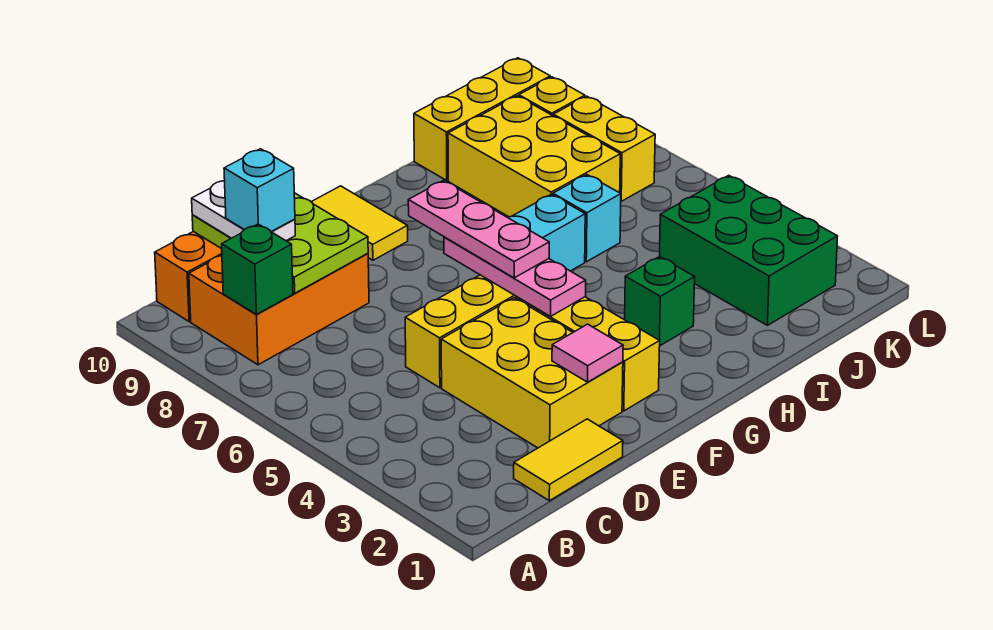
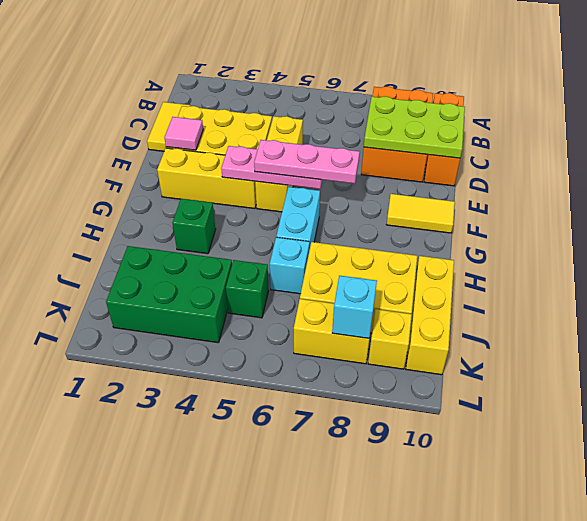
green brick B8 level 2 -> green brick J5 level 1
white plate C9:C10 level 3 -> none
cyan brick C9 level 4 -> cyan brick K8 level 2

